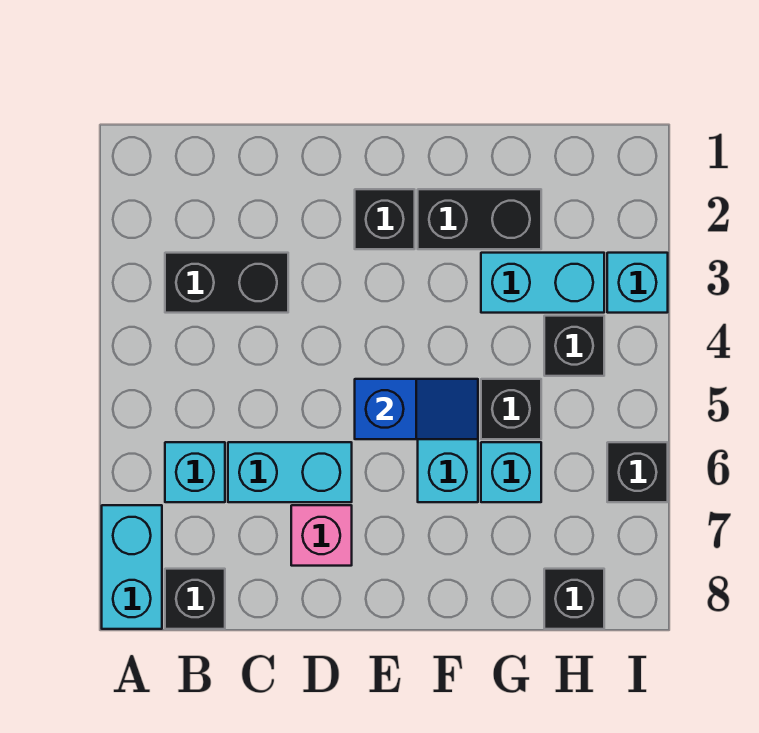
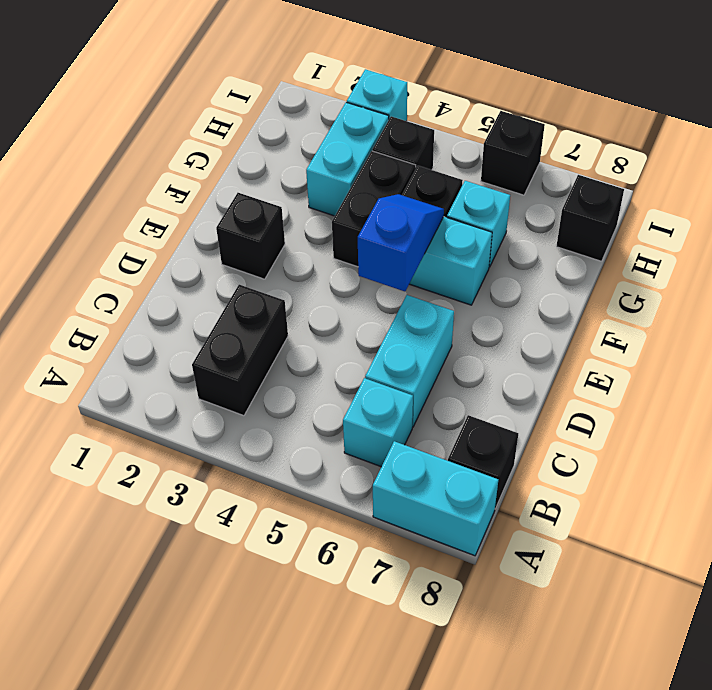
pink brick D7 level 1 -> none
black brick F2:G2 level 1 -> black brick F4:G4 level 1

